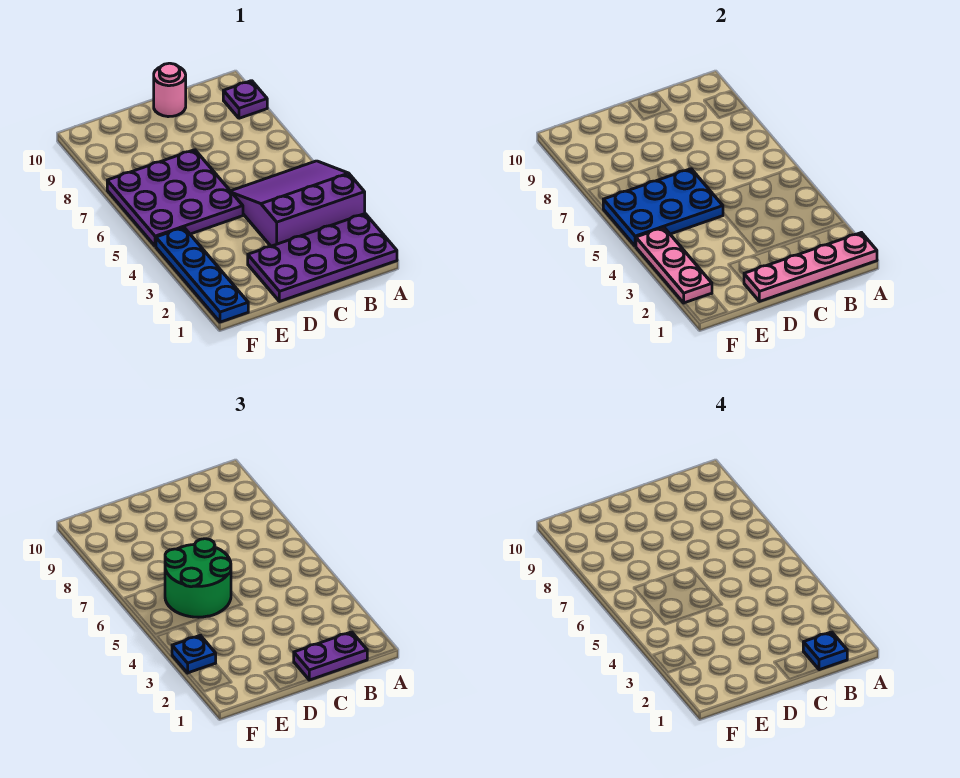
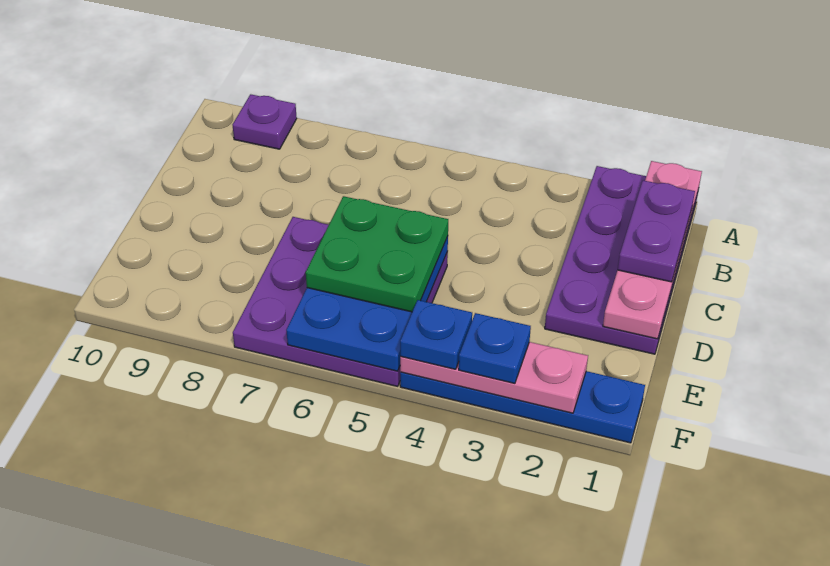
purple slope A3:C5 level 1 top 3 -> none
blue plate B1 level 4 -> blue plate F4 level 3
pink round brick C10 level 1 -> none
green round brick D5:E6 level 3 -> green plate D5:E6 level 3

